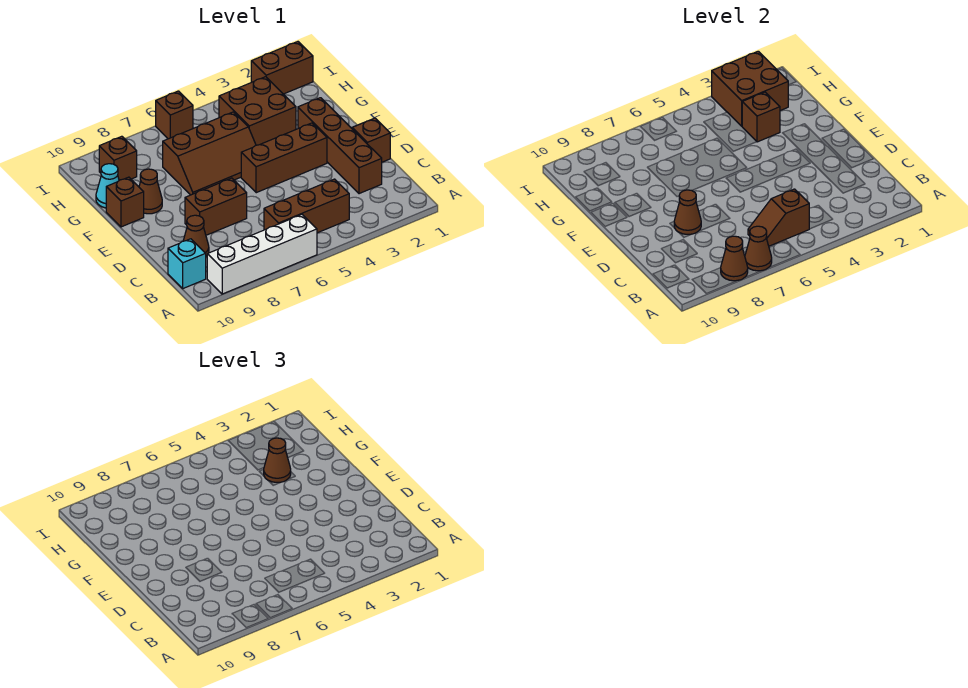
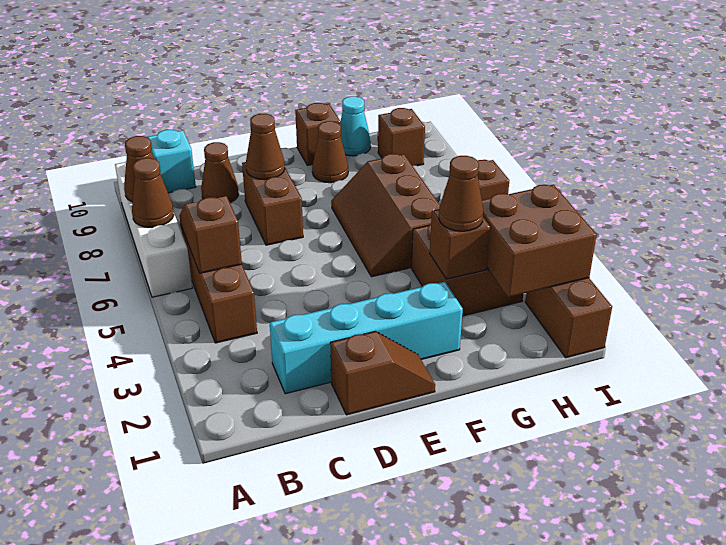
brown brick C2:F2 level 1 -> cyan brick C2:F2 level 1
brown brick E3:E5 level 1 -> none

